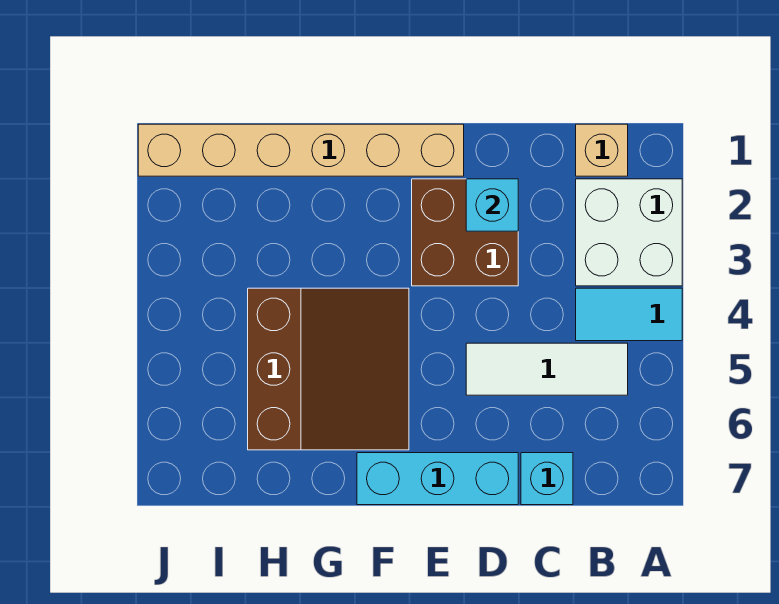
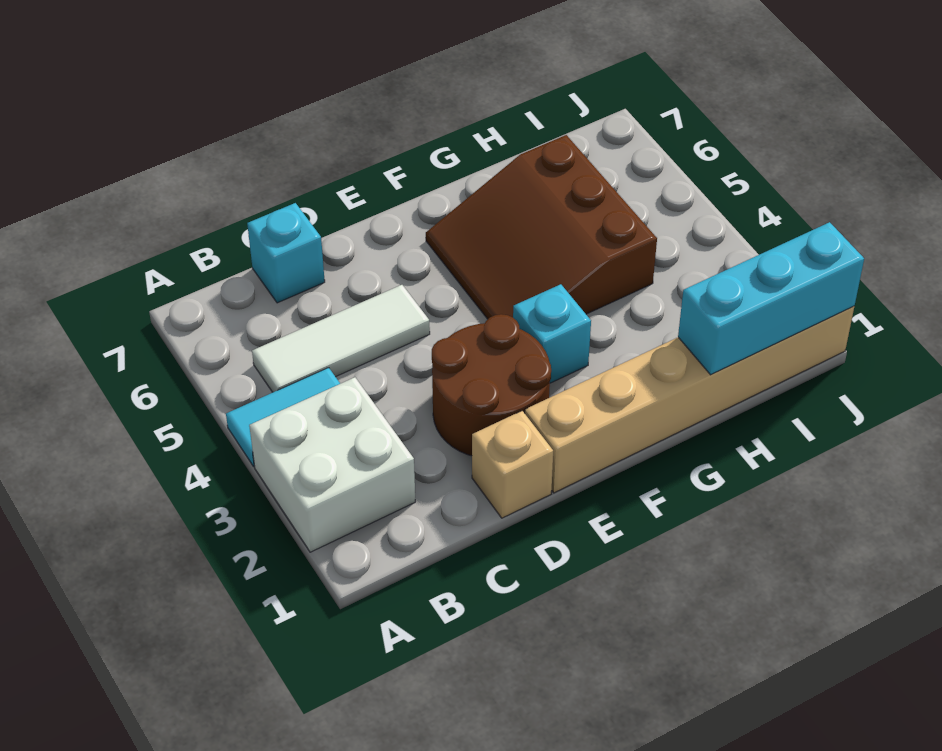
tan brick B1 level 1 -> tan brick D1 level 1
brown brick D2:E3 level 1 -> brown round brick D2:E3 level 1
cyan brick D2 level 2 -> cyan brick F3 level 1
cyan brick D7:F7 level 1 -> cyan brick H1:J1 level 2

